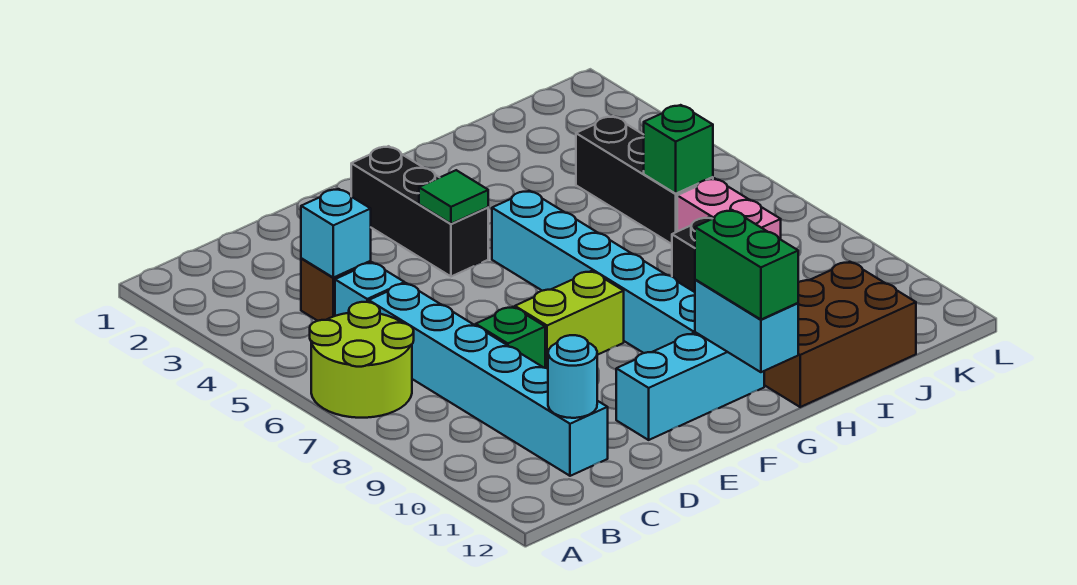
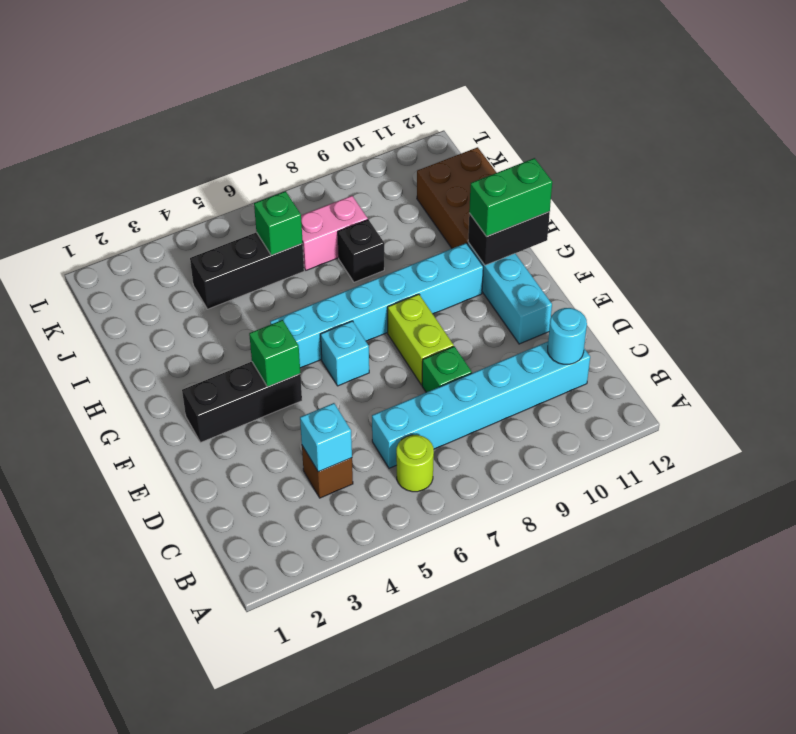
lime round brick A6:B7 level 1 -> lime round brick B6 level 1
cyan brick C5 level 1 -> cyan brick F6 level 1
green tile F4 level 2 -> green brick F4 level 2
cyan brick G11:G12 level 2 -> black brick G11:G12 level 2

